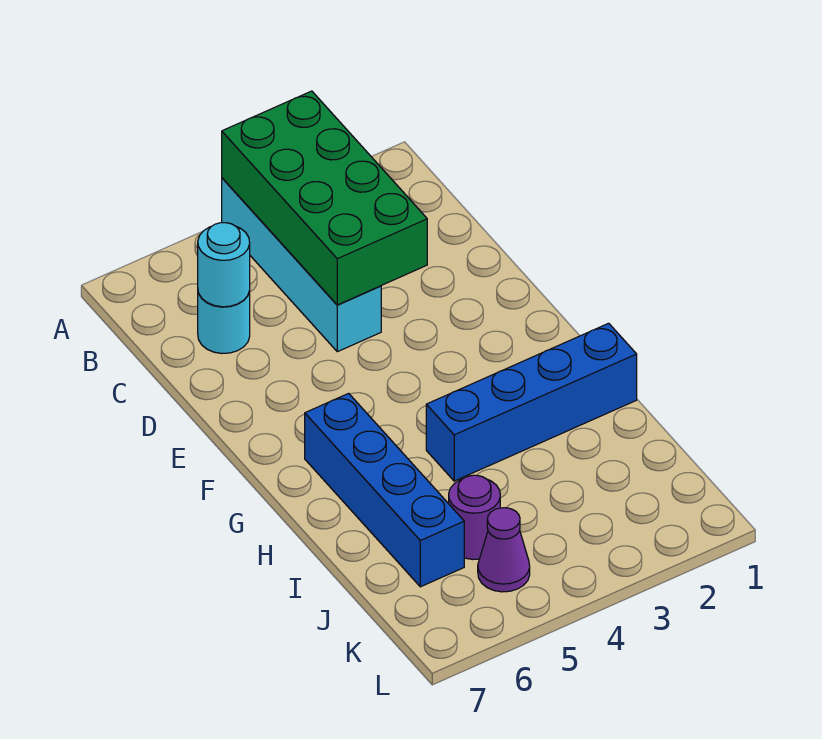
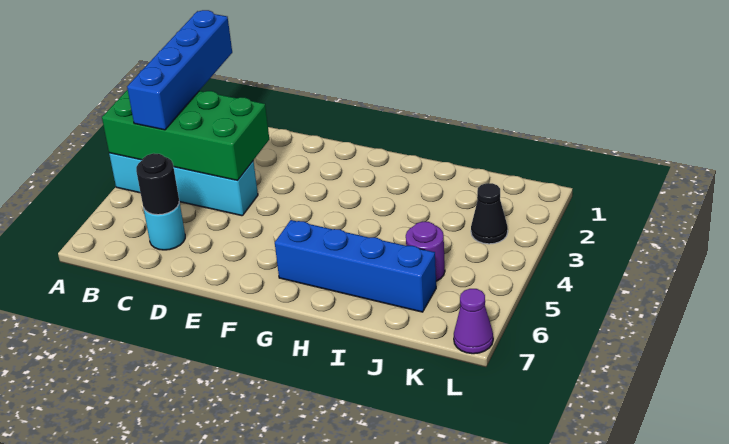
cyan round brick C6 level 2 -> black round brick C6 level 2
blue brick H1:H4 level 1 -> blue brick B1:B4 level 3
none -> black cone K3 level 1
purple cone K5 level 1 -> purple cone L7 level 1

